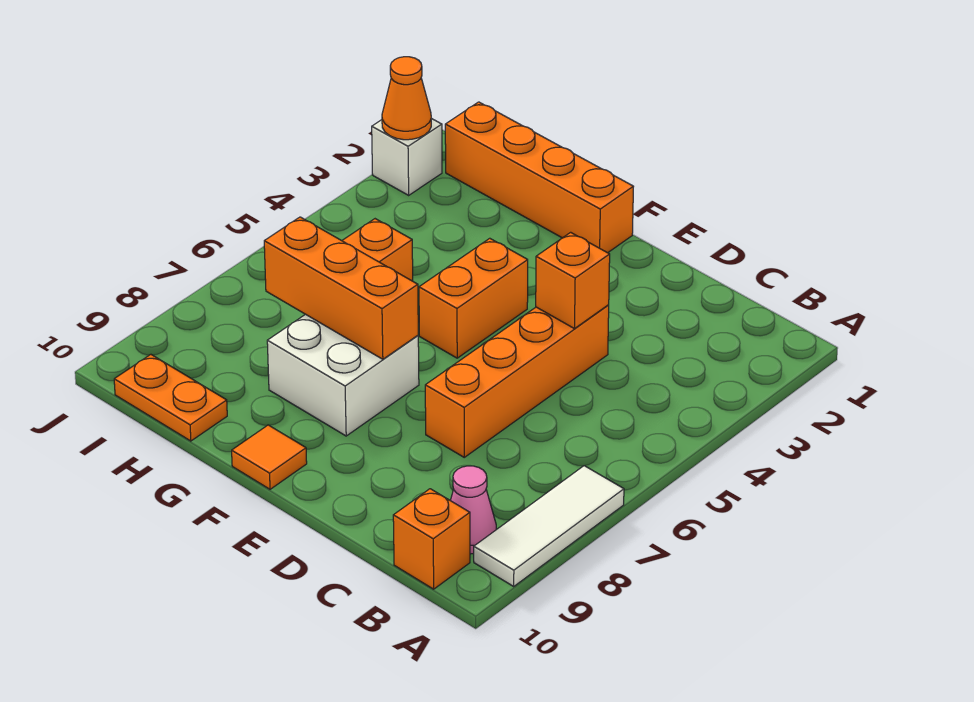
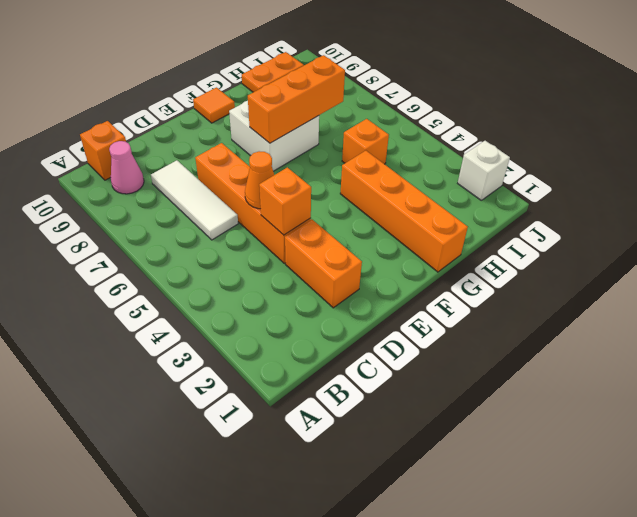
white tile A7:A9 level 1 -> white tile C6:C8 level 1
orange brick F1:I1 level 1 -> orange brick G1:G4 level 1
orange brick F4:F5 level 1 -> orange brick D2:D3 level 1
orange cone J2 level 2 -> orange cone D5 level 2

